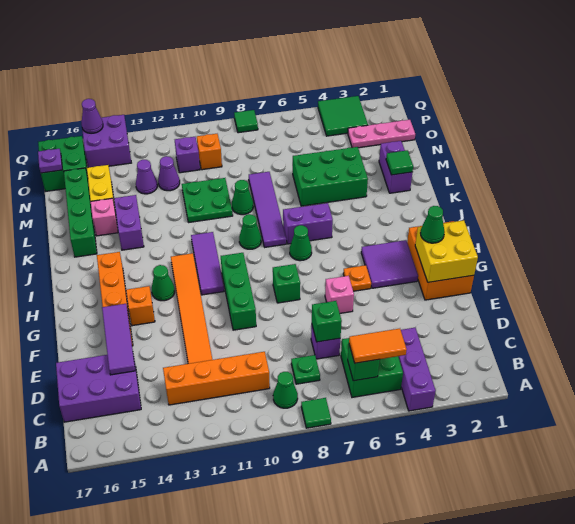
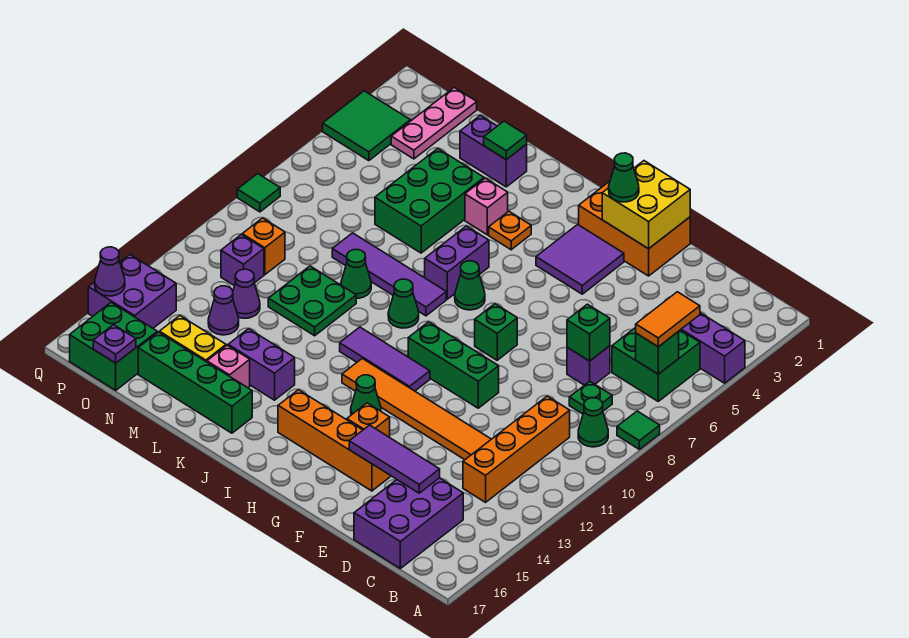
pink brick F6 level 1 -> pink brick K4 level 1
orange plate G5 level 1 -> orange plate J4 level 1

